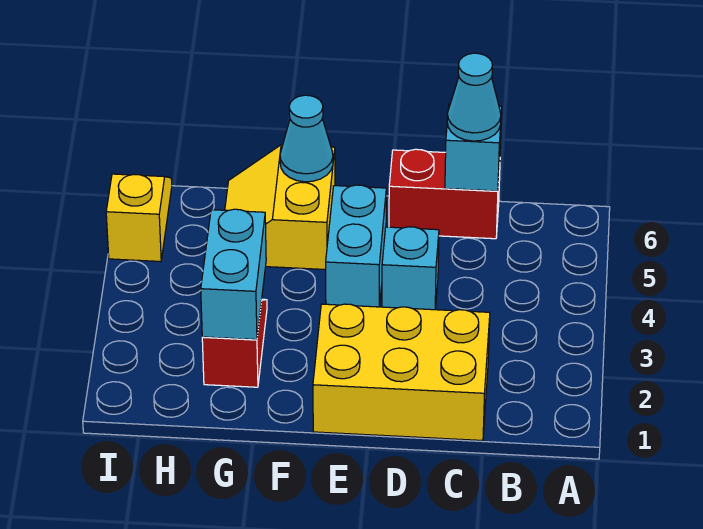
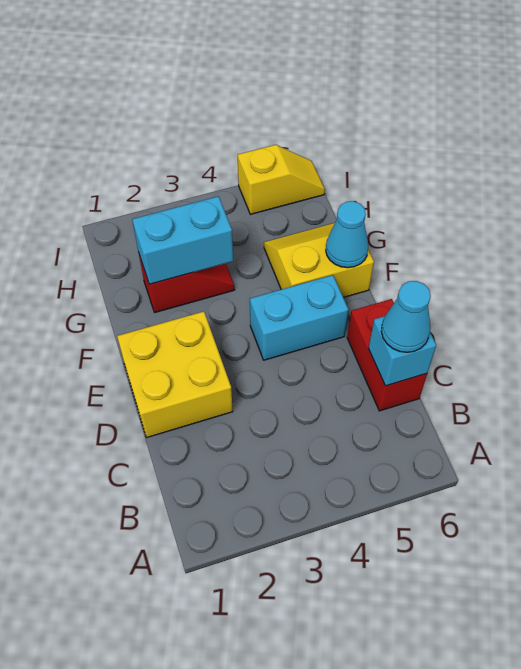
yellow brick C1:E2 level 1 -> yellow brick D1:E2 level 1
cyan brick D4 level 1 -> none

